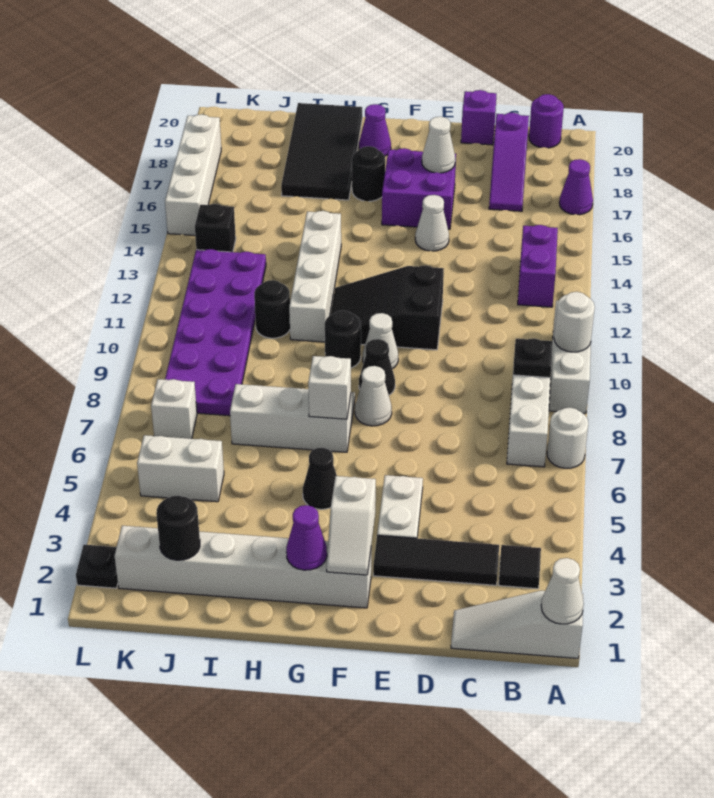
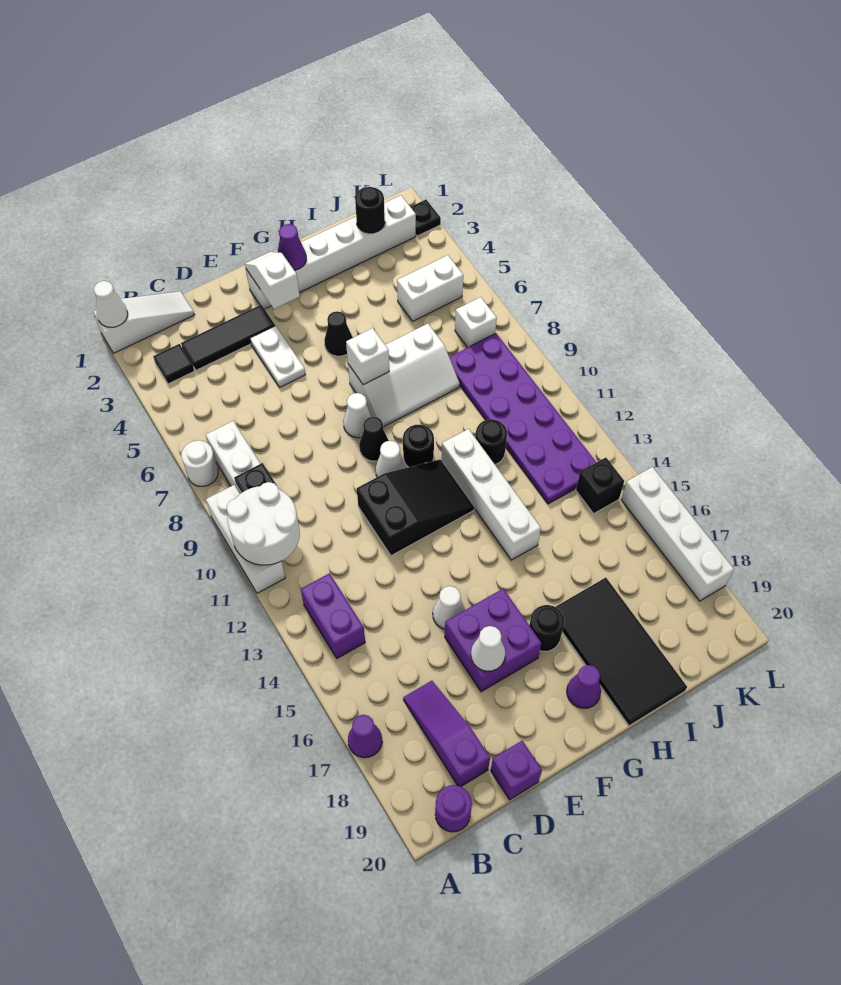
white round brick A10 level 2 -> white round brick A10:B11 level 2

